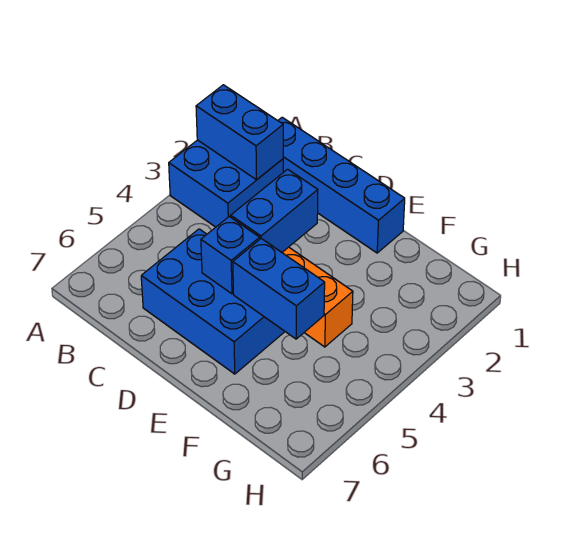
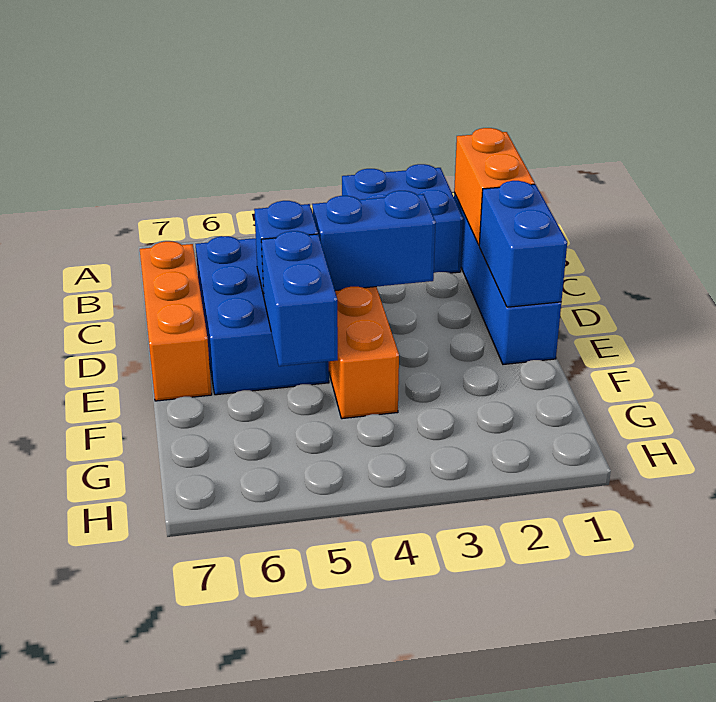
blue brick A2:B2 level 2 -> blue brick D1:E1 level 2
none -> orange brick B1:C1 level 2
none -> orange brick C7:E7 level 1

